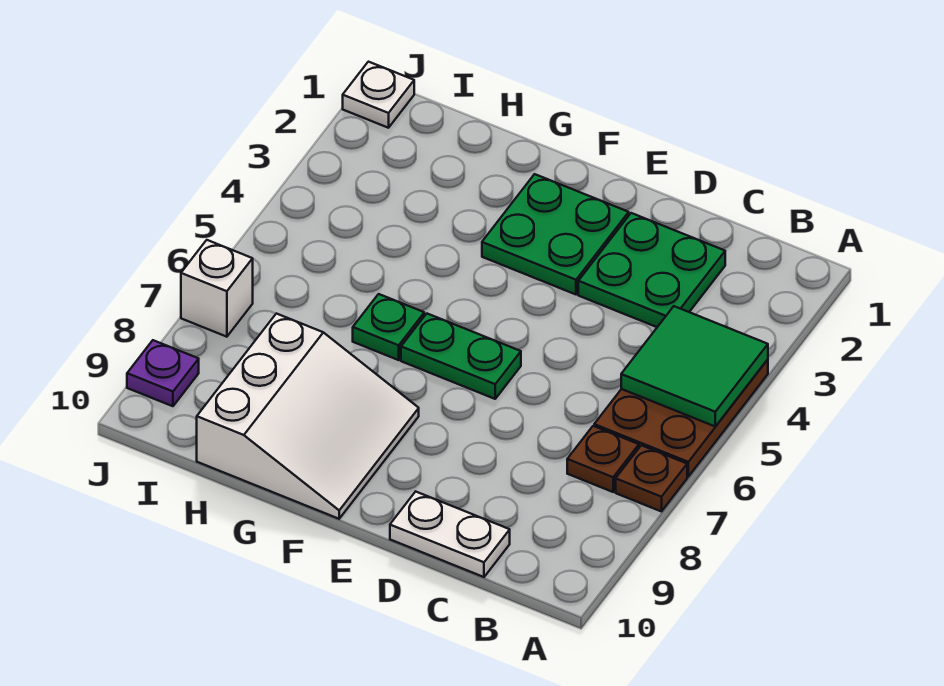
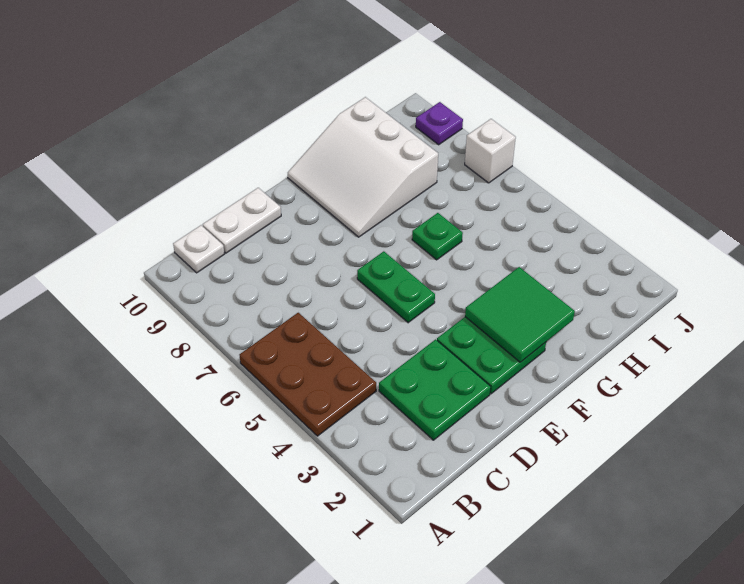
green tile A4:B5 level 2 -> green tile F2:G3 level 2
brown plate A7 level 1 -> none
brown plate B7 level 1 -> none
green plate E6:F6 level 1 -> green plate E5:E6 level 1
white plate J1 level 1 -> white plate B10 level 1

